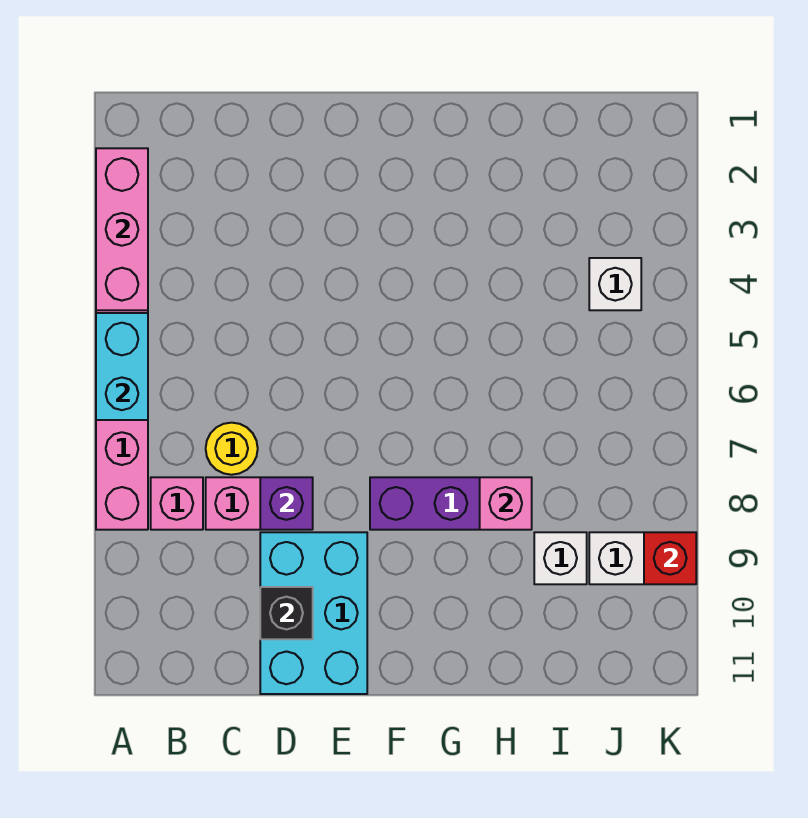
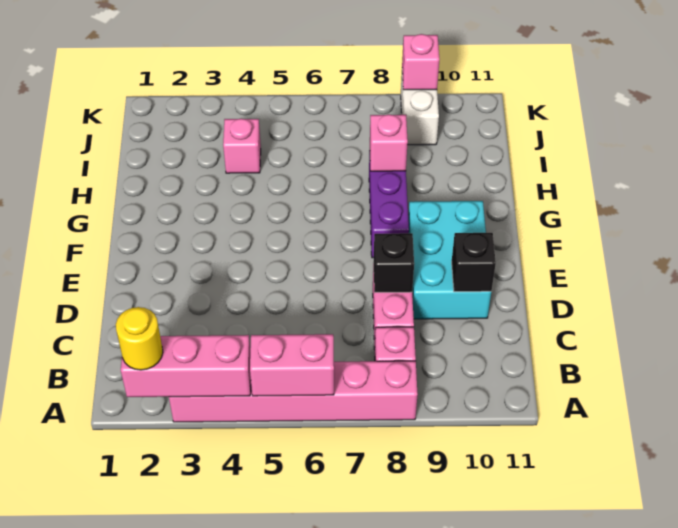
cyan brick A5:A6 level 2 -> pink brick A5:A6 level 2
yellow round brick C7 level 1 -> yellow round brick A2 level 3
purple brick D8 level 2 -> black brick D8 level 2
cyan brick D9:E11 level 1 -> cyan brick D9:F10 level 1
none -> pink brick I4 level 1
white brick I9 level 1 -> none
white brick J4 level 1 -> none
red brick K9 level 2 -> pink brick K9 level 2

